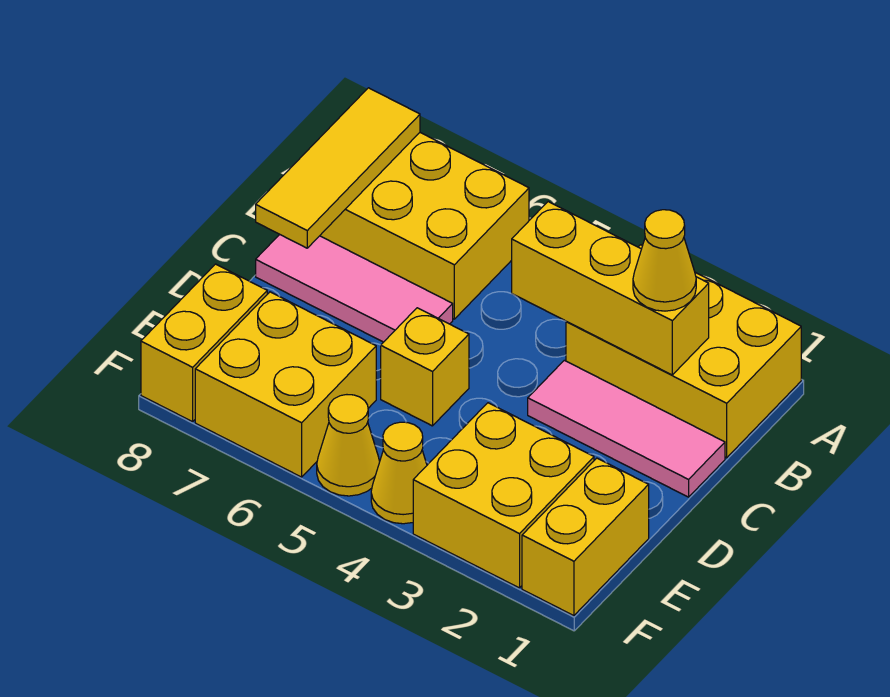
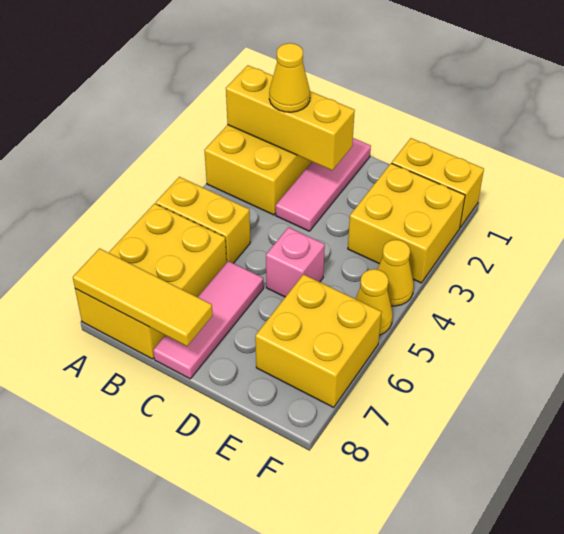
yellow brick B2:B4 level 2 -> yellow brick A2:C2 level 2
yellow brick D5 level 1 -> pink brick D5 level 1
yellow brick E8:F8 level 1 -> yellow brick A5:B5 level 1

